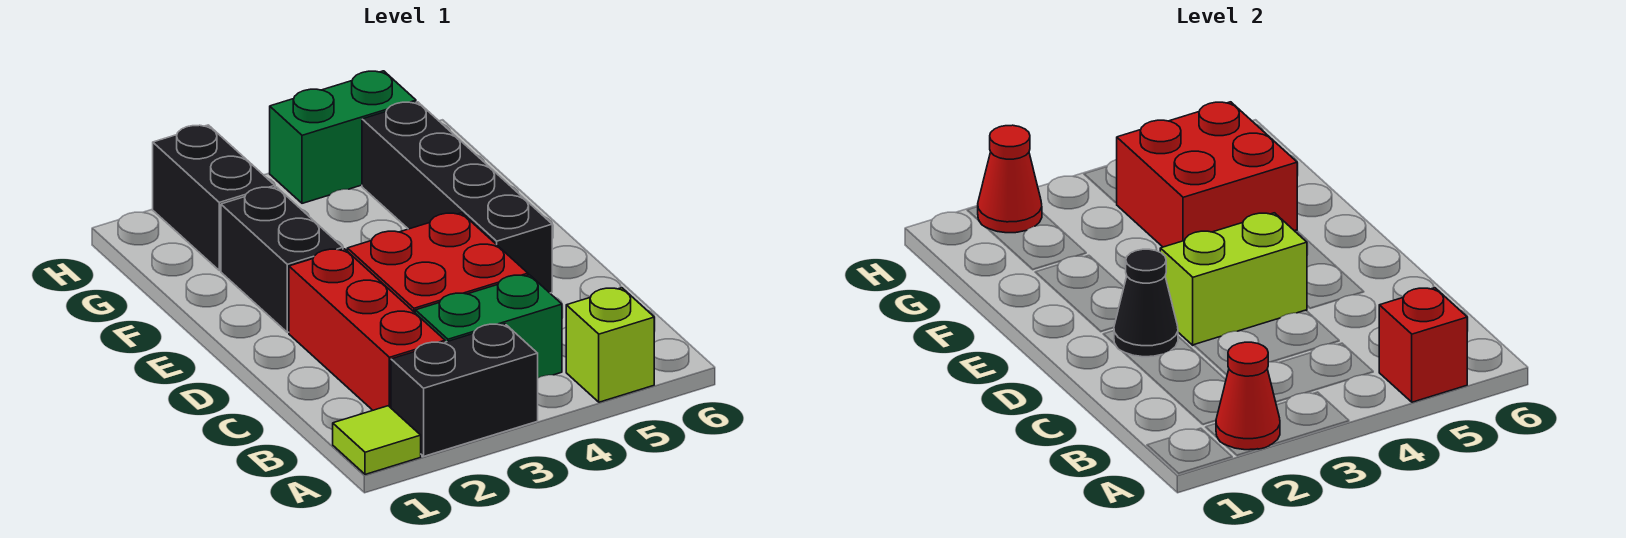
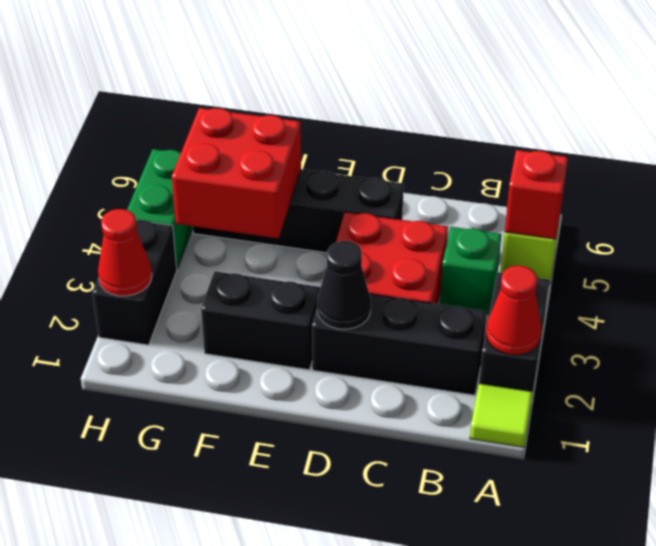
red brick B2:D2 level 1 -> black brick B2:D2 level 1
green brick B3:B4 level 1 -> green brick B4 level 1
lime brick D3:D4 level 2 -> none
black brick G2:H2 level 1 -> black brick H2:H3 level 1

